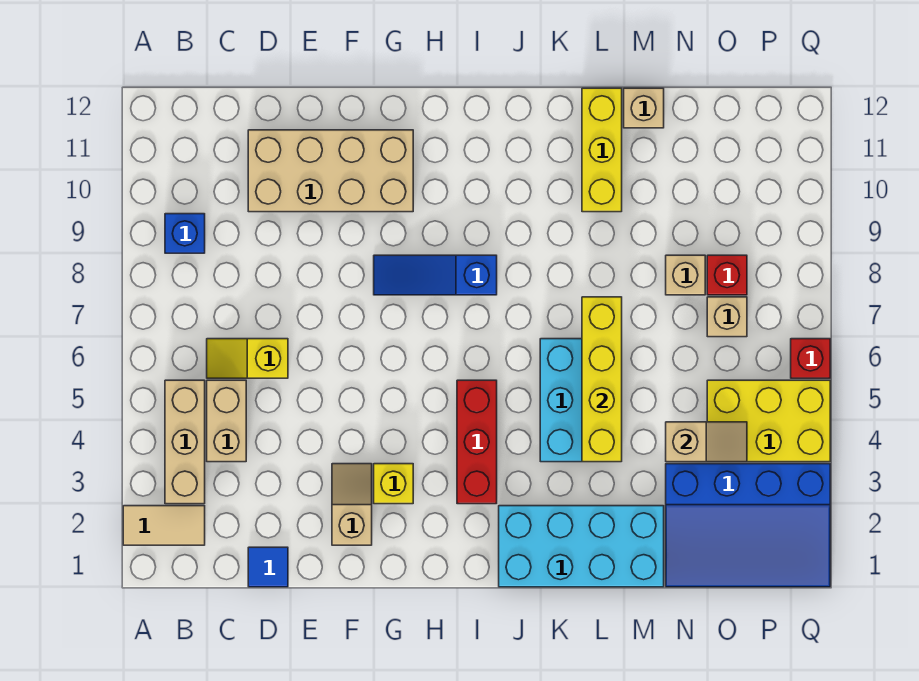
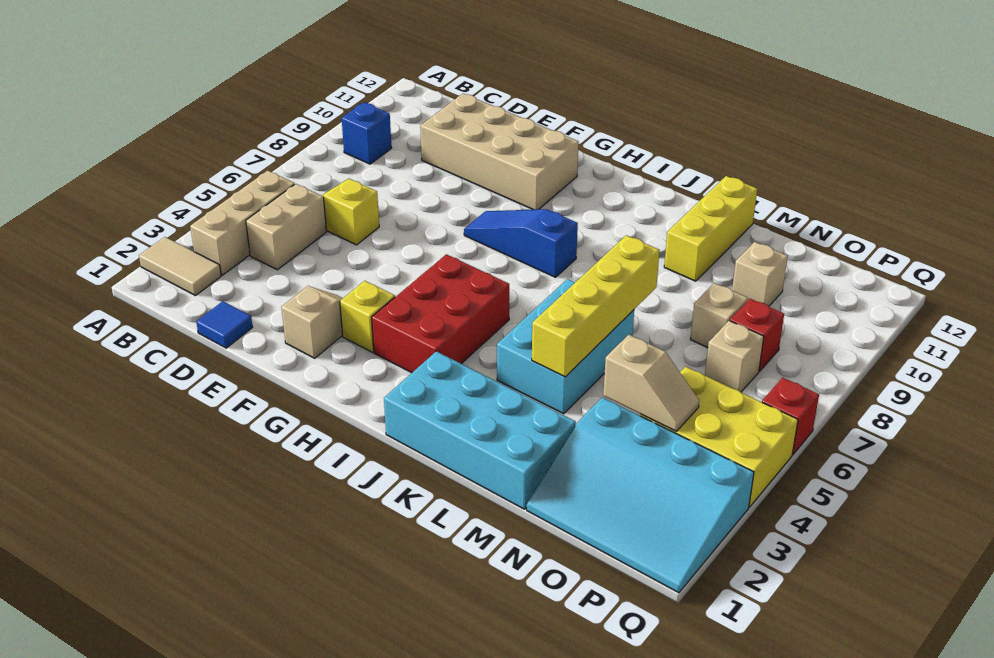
red brick I3:I5 level 1 -> red brick H3:I5 level 1
tan brick M12 level 1 -> tan brick N10 level 1
blue slope N1:Q3 level 1 top 3 -> cyan slope N1:Q3 level 1 top 3

